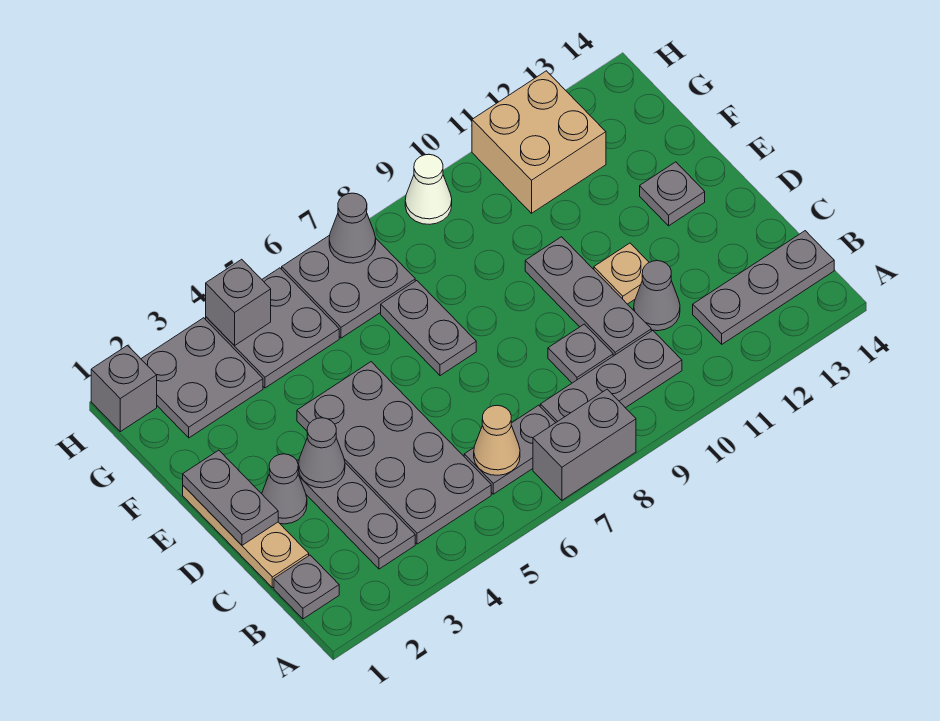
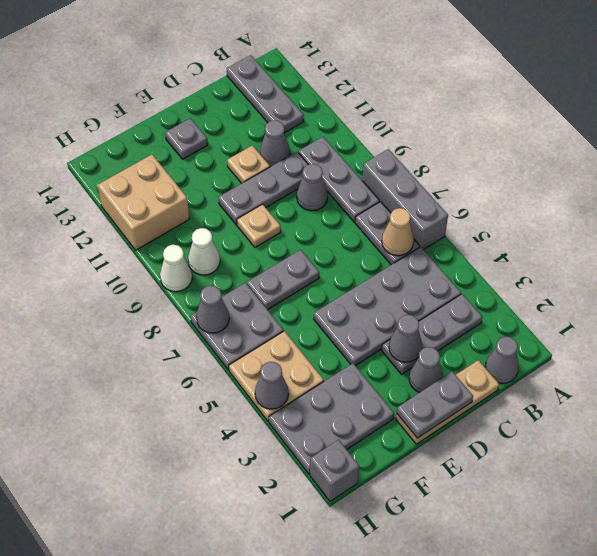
grey brick A7:A8 level 1 -> grey brick A6:A8 level 1
grey plate B1 level 1 -> grey cone B1 level 1
grey plate C9 level 1 -> grey cone C9 level 1
none -> tan plate E9 level 1
grey plate G2:H3 level 1 -> grey plate F2:H3 level 1
grey plate G4:H5 level 1 -> tan plate G4:H5 level 1
none -> white cone G9 level 1
grey brick H4 level 2 -> grey cone H4 level 2

